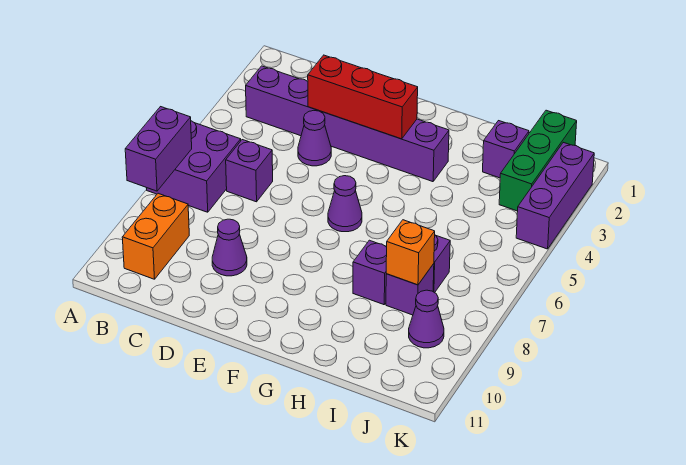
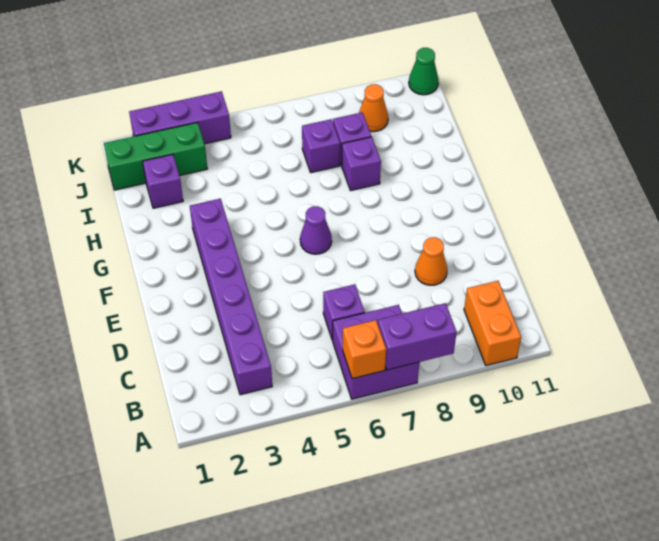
orange brick B9:B10 level 1 -> orange brick A10:B10 level 1
red brick D3:F3 level 2 -> none
purple cone D4 level 1 -> none
purple cone D9 level 1 -> orange cone D9 level 1
orange brick I8 level 2 -> orange brick A6 level 2
purple cone J9 level 1 -> orange cone J9 level 1
none -> green cone K11 level 1

